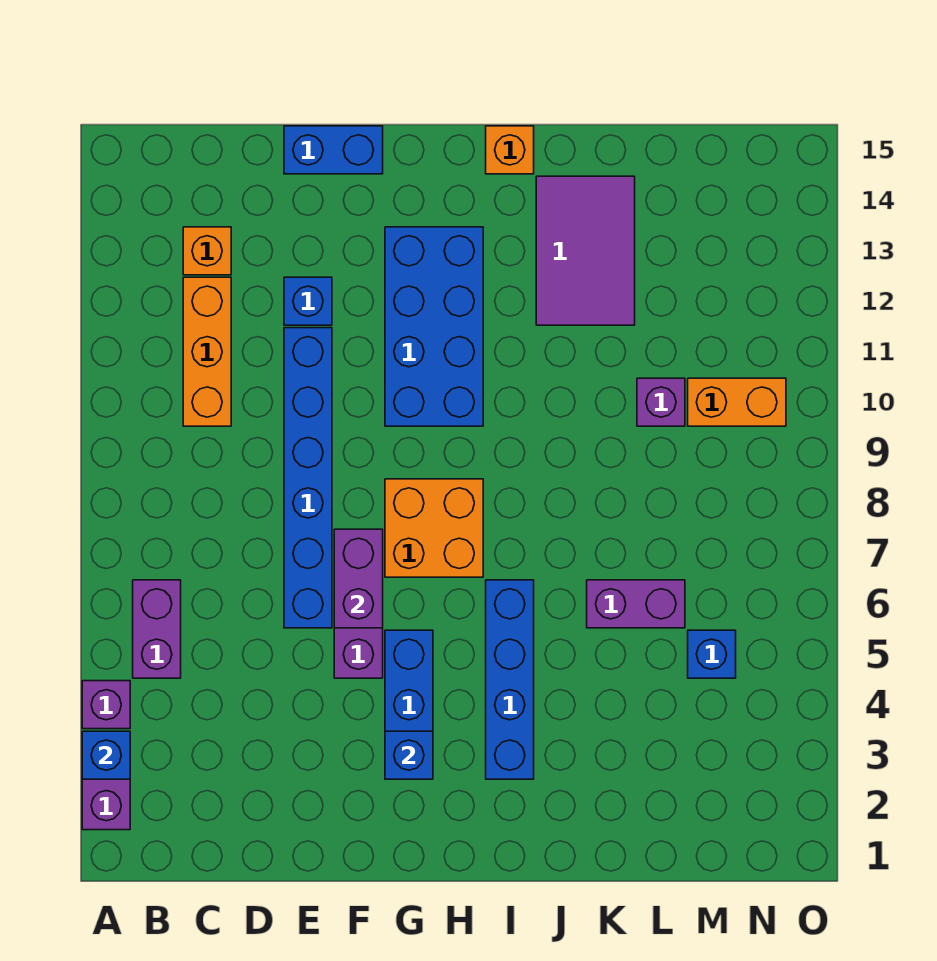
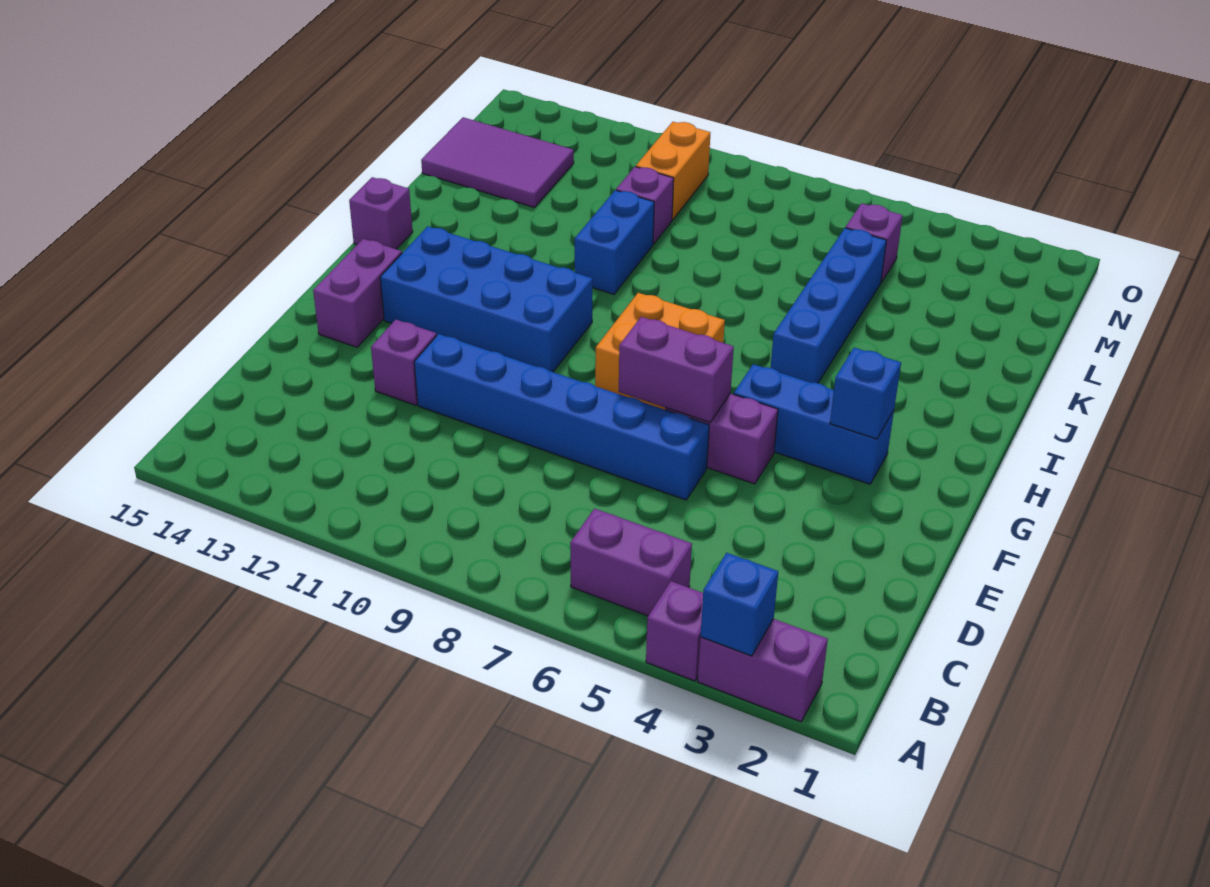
orange brick C10:C12 level 1 -> none
orange brick C13 level 1 -> none
blue brick E12 level 1 -> purple brick E12 level 1
blue brick E15:F15 level 1 -> blue brick J10:K10 level 1
blue brick I3:I6 level 1 -> blue brick I5:L5 level 1
orange brick I15 level 1 -> purple brick I15 level 1
purple tile J12:K14 level 1 -> purple tile L13:M15 level 1
purple brick K6:L6 level 1 -> purple brick F14:G14 level 1
blue brick M5 level 1 -> purple brick M5 level 1

